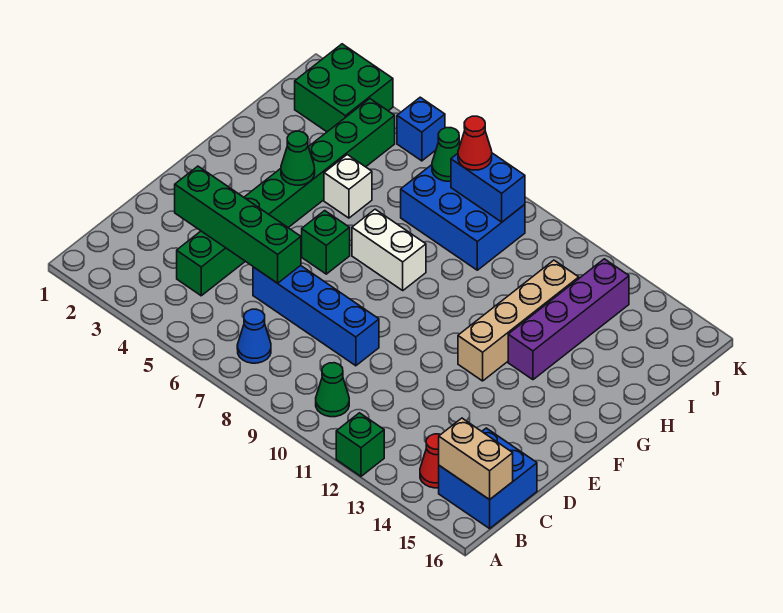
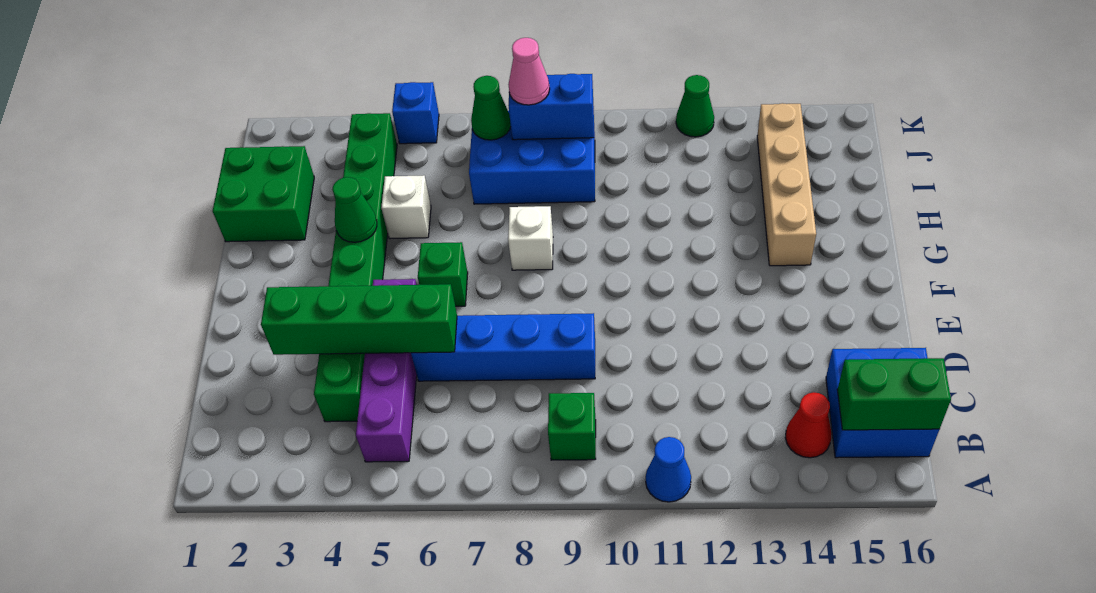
green brick A12 level 1 -> green brick B9 level 1
blue cone B7 level 1 -> blue cone A11 level 1
green cone B10 level 1 -> green cone K12 level 1
tan brick B15:B16 level 2 -> green brick B15:B16 level 2
tan brick F12:I12 level 1 -> tan brick G14:J14 level 1
white brick G7:G8 level 1 -> white brick G8 level 1
purple brick G13:J13 level 1 -> purple brick B5:E5 level 1
green brick J2:K3 level 1 -> green brick H1:I2 level 1
red cone J8 level 3 -> pink cone J8 level 3

